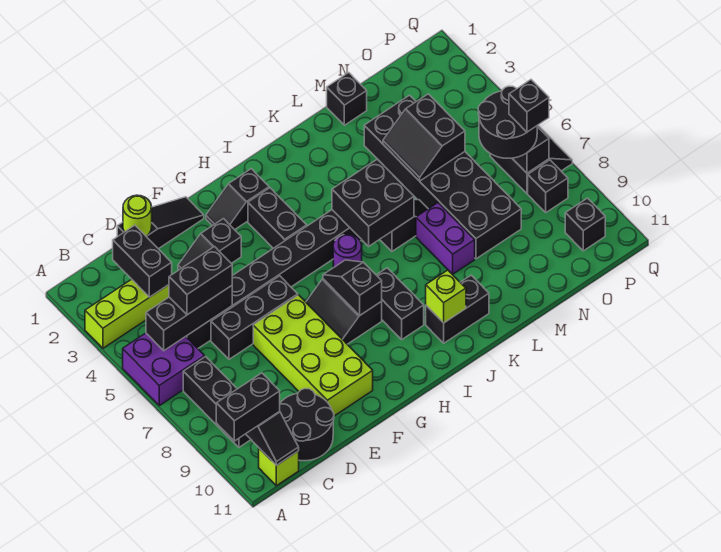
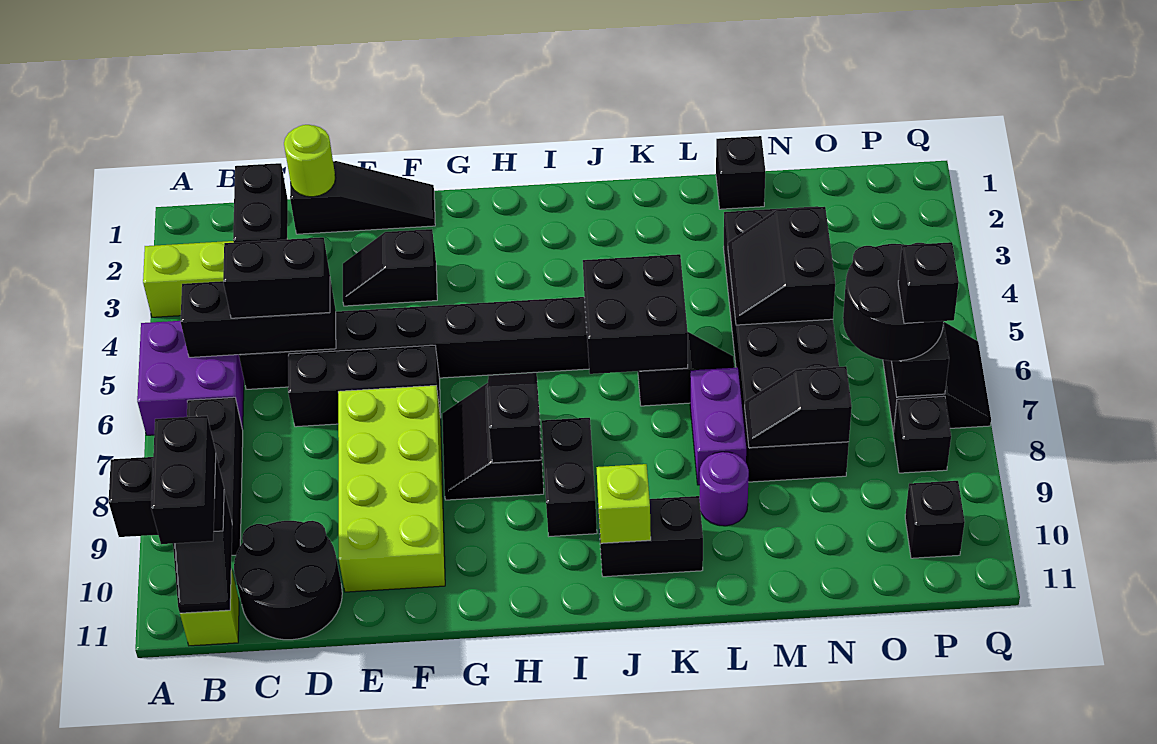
black slope G2:H2 level 1 top H -> black slope M8:N8 level 2 top N
black brick H3:H4 level 1 -> black brick B10:B11 level 4
purple round brick I6 level 1 -> purple round brick L9 level 1

